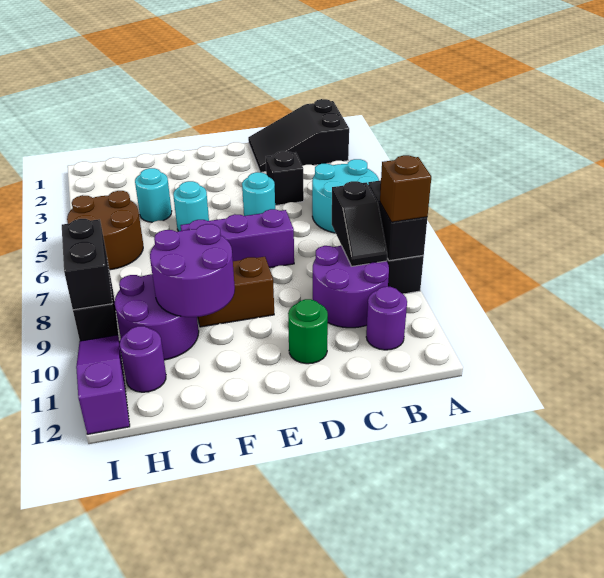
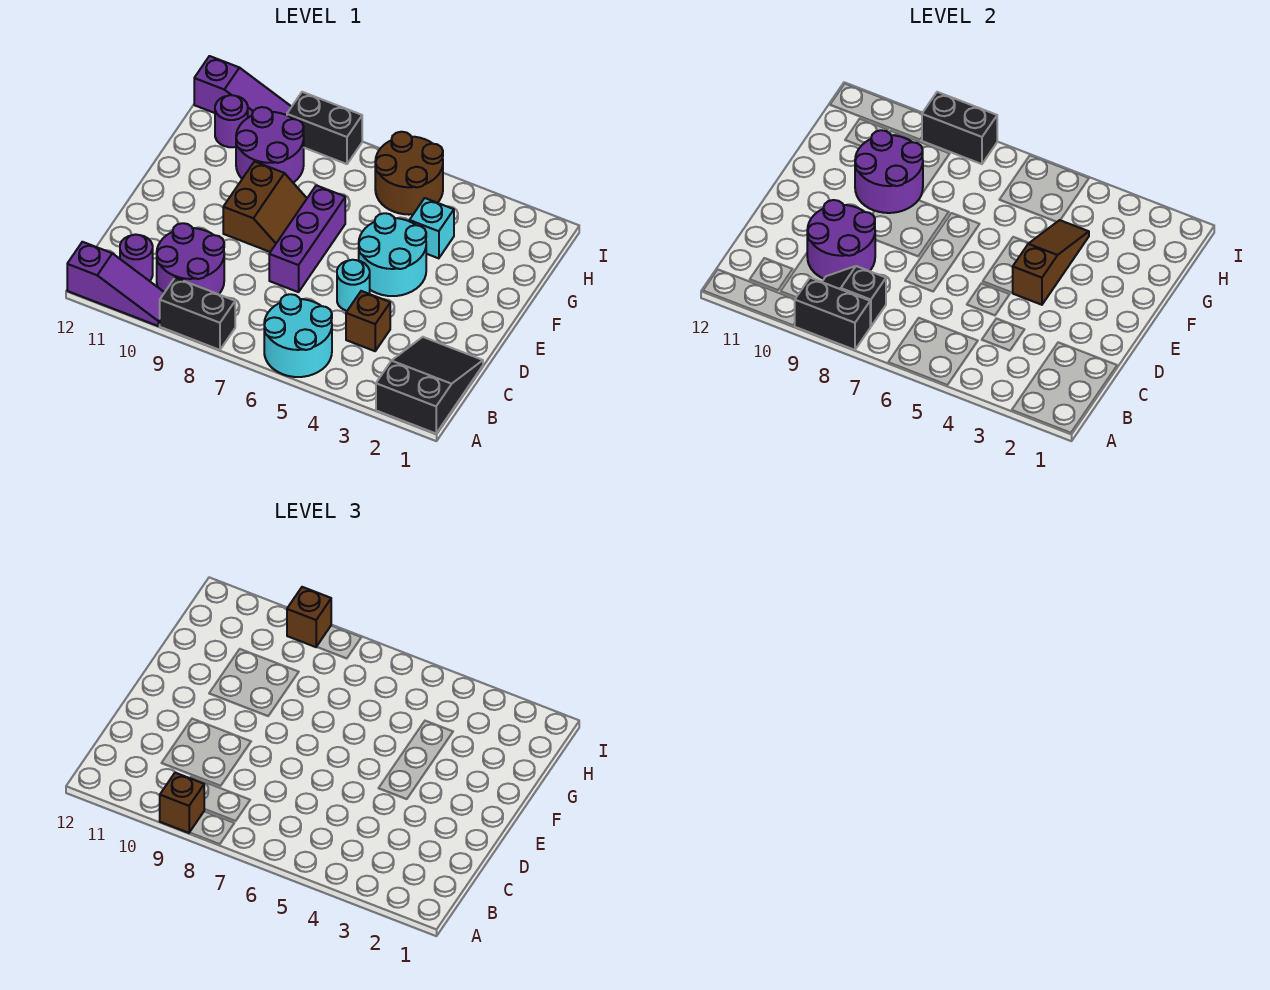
none -> purple slope A10:A12 level 1 top 12
black brick C4 level 1 -> brown brick C4 level 1
none -> purple round brick C9:D10 level 2
green round brick D11 level 1 -> none
none -> brown slope E4:G4 level 2 top E
cyan round brick F5 level 1 -> cyan round brick E4:F5 level 1
cyan round brick G4 level 1 -> cyan brick G4 level 1
none -> brown brick I9 level 3

